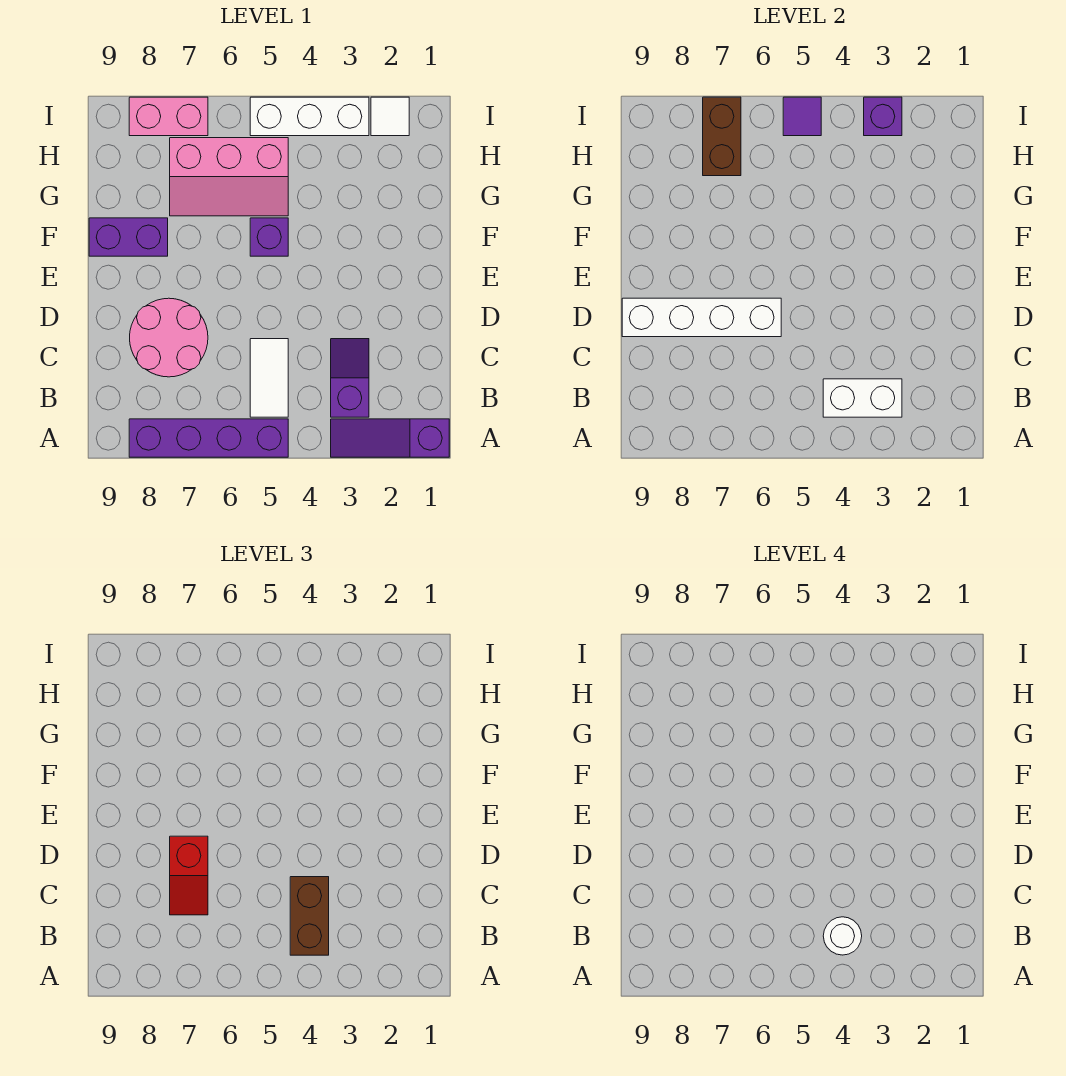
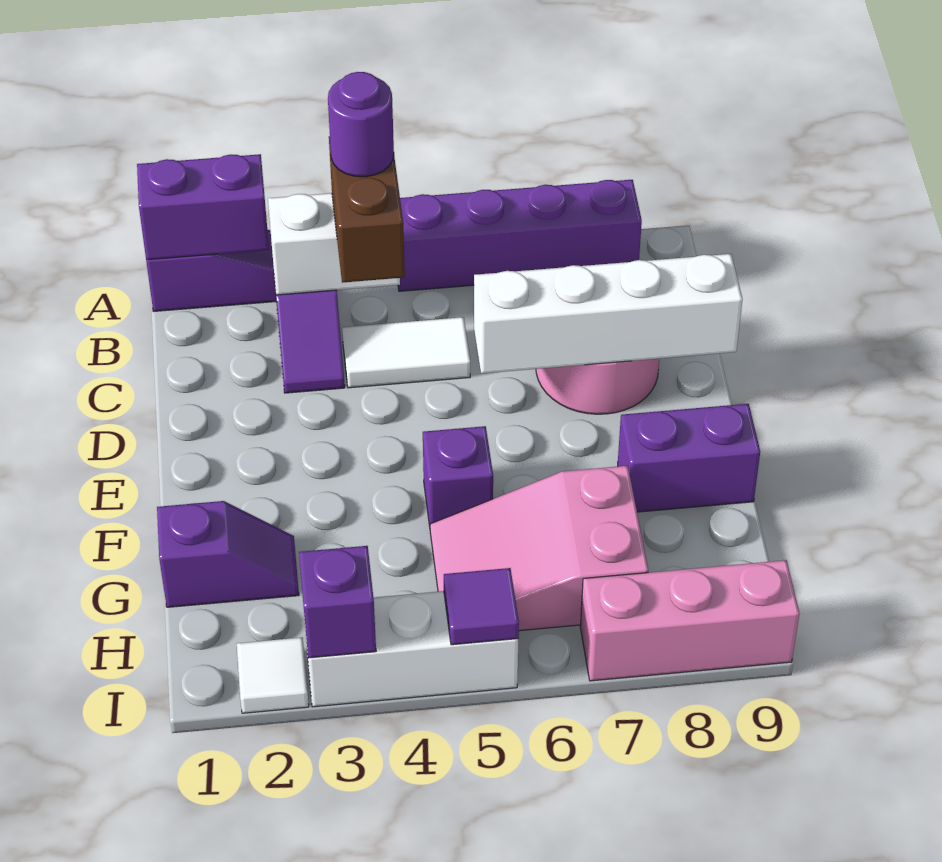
none -> purple brick A1:A2 level 2
white round brick B4 level 4 -> purple round brick B4 level 4
white tile B5:C5 level 1 -> white tile C4:C5 level 1
red slope C7:D7 level 3 top D -> none
none -> purple slope G1:G2 level 1 top 1
pink slope G5:H7 level 1 top H -> pink slope G5:H7 level 1 top 7
brown brick H7:I7 level 2 -> none
pink brick I7:I8 level 1 -> pink brick I7:I9 level 1

